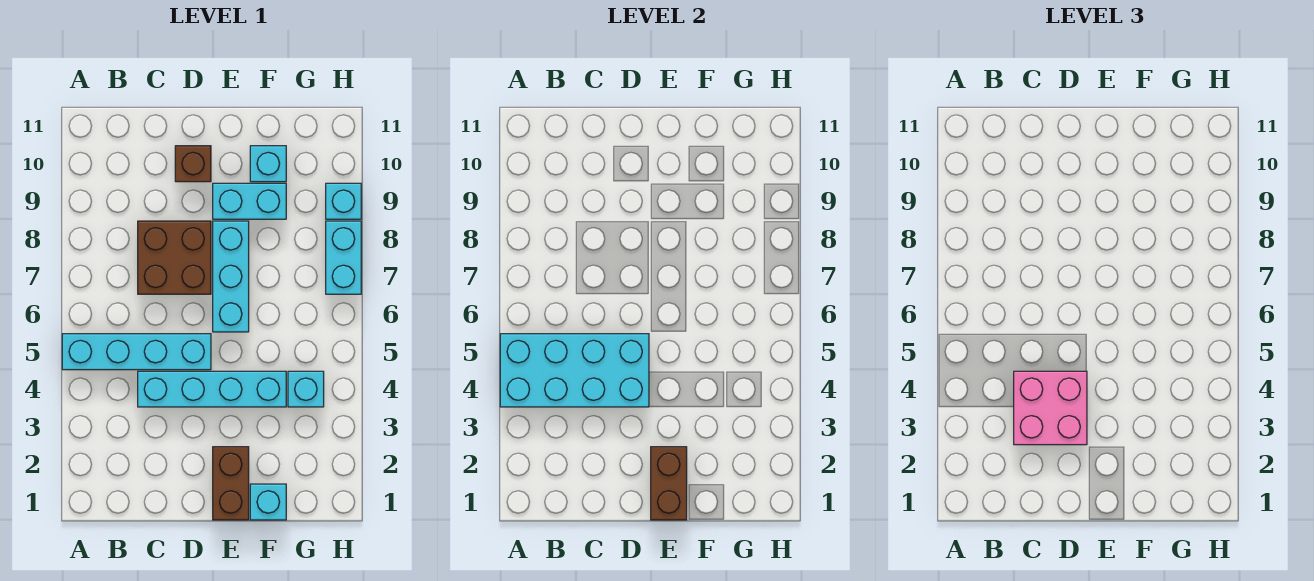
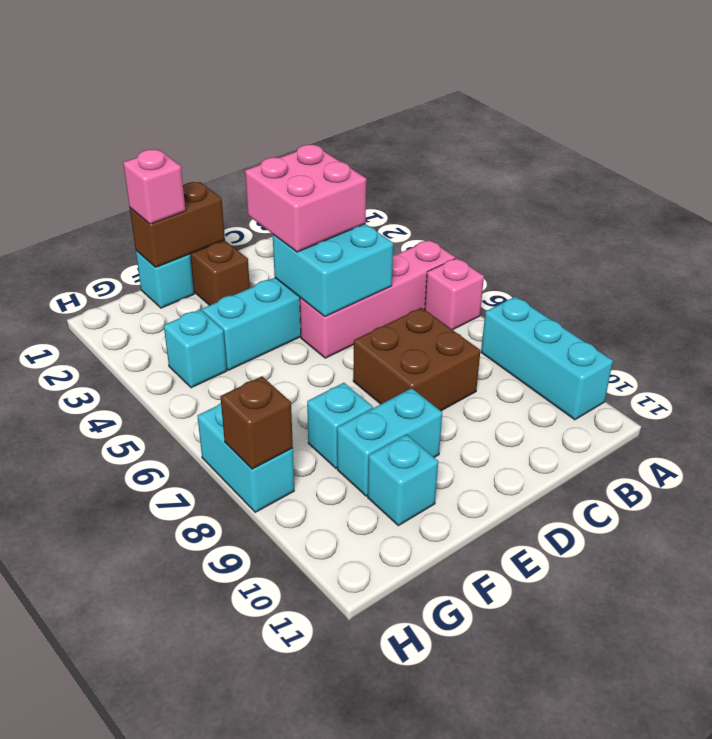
cyan brick A4:D5 level 2 -> cyan brick C4:D5 level 2
cyan brick A5:D5 level 1 -> pink brick A5:D5 level 1
none -> pink brick A6 level 1
brown brick D10 level 1 -> brown brick H8 level 2
brown brick E1:E2 level 2 -> brown brick E1:F1 level 2
cyan brick E6:E8 level 1 -> cyan brick A8:A10 level 1
none -> pink brick F1 level 3
cyan brick H9 level 1 -> cyan brick F8 level 1

